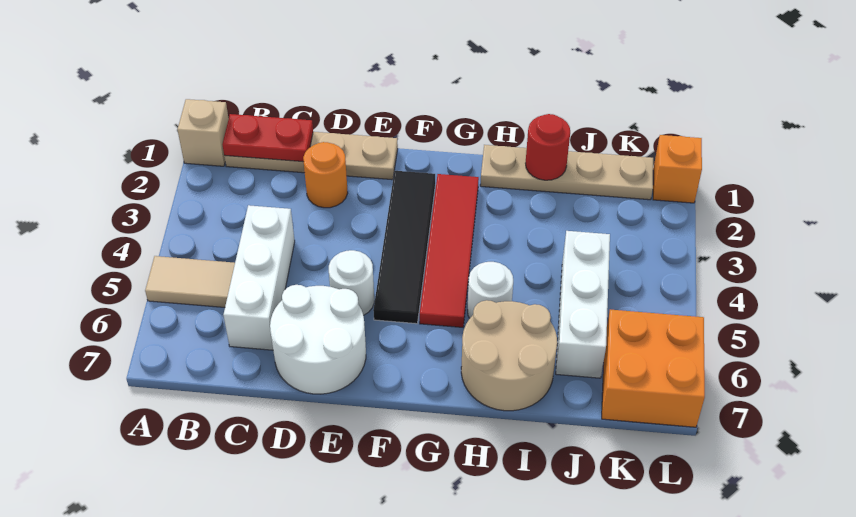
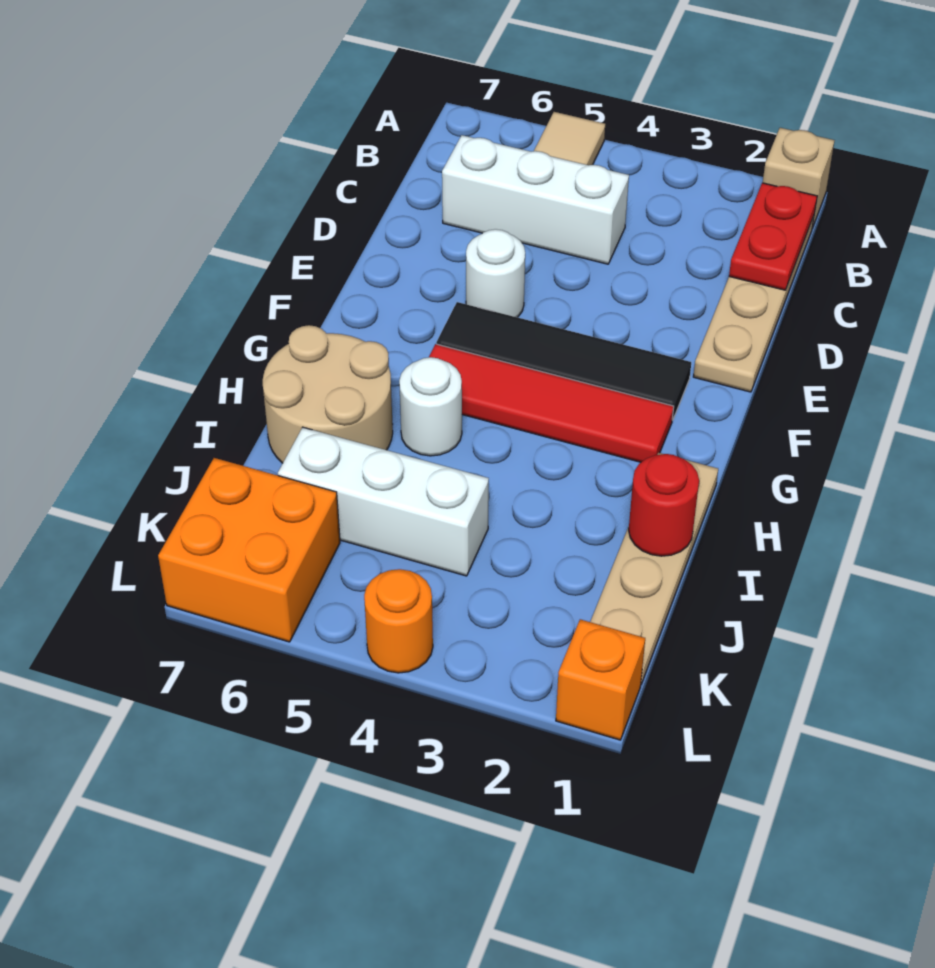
orange round brick D2 level 1 -> orange round brick L4 level 1
white round brick D6:E7 level 1 -> none

